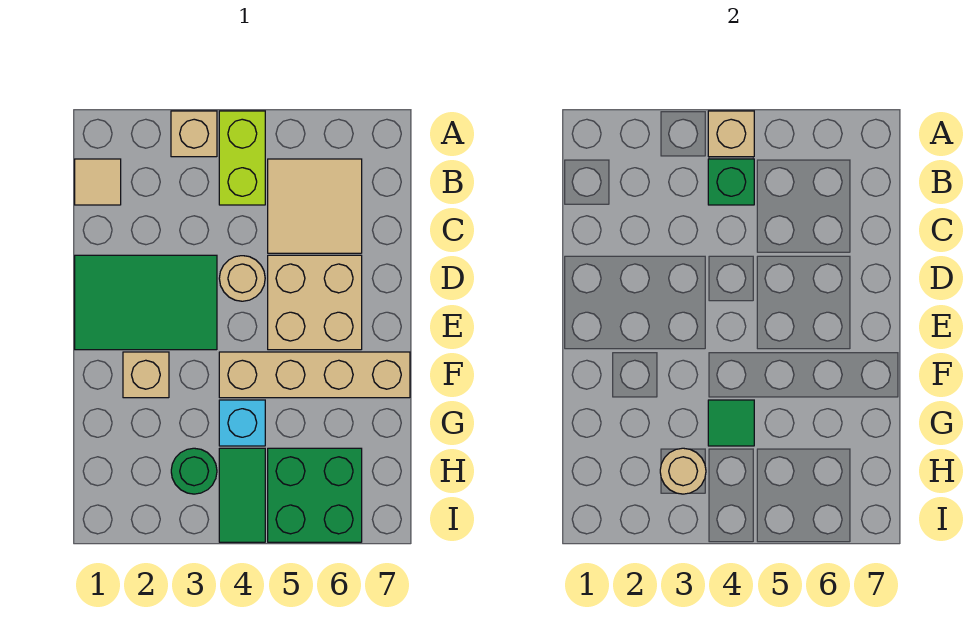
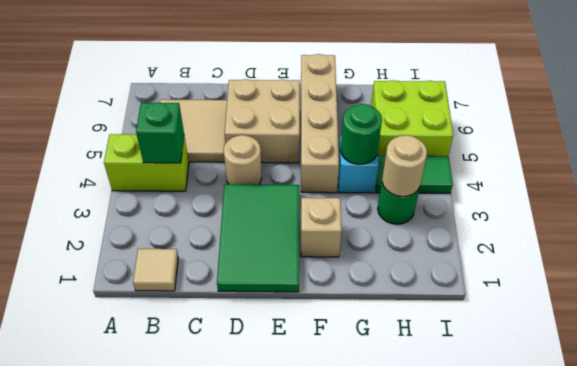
tan brick A3 level 1 -> none
tan brick A4 level 2 -> none
green tile G4 level 2 -> green round brick G4 level 2
green brick H5:I6 level 1 -> lime brick H5:I6 level 1

